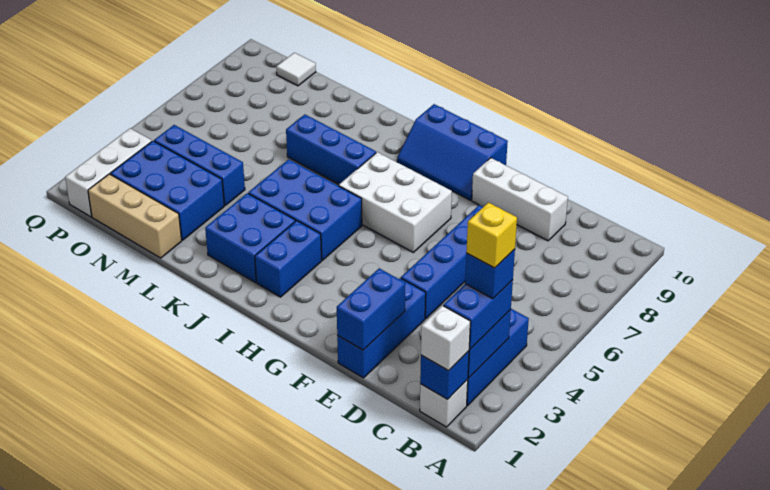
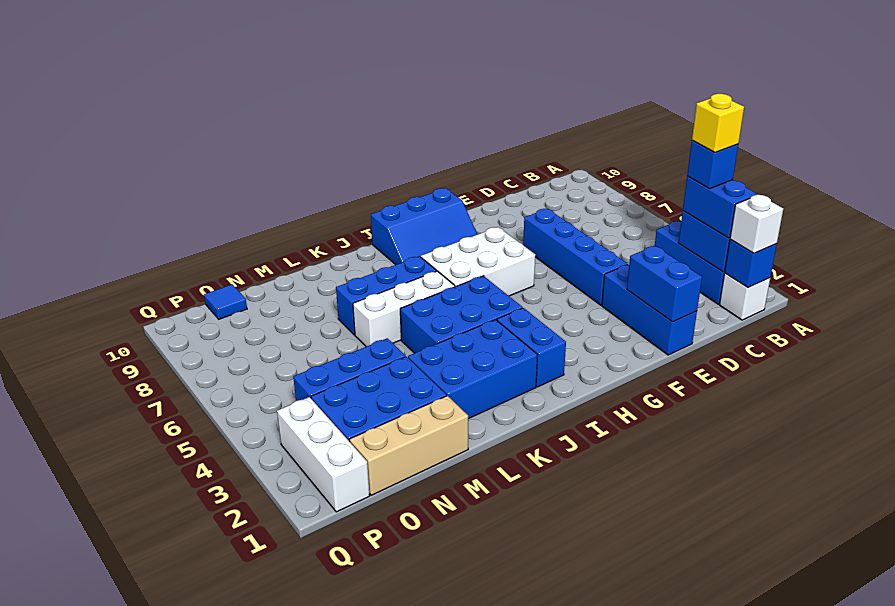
white brick D9:F9 level 1 -> white brick J6:L6 level 1
blue brick J2:K3 level 1 -> blue brick J2:L3 level 1
white tile O10 level 1 -> blue tile O10 level 1

